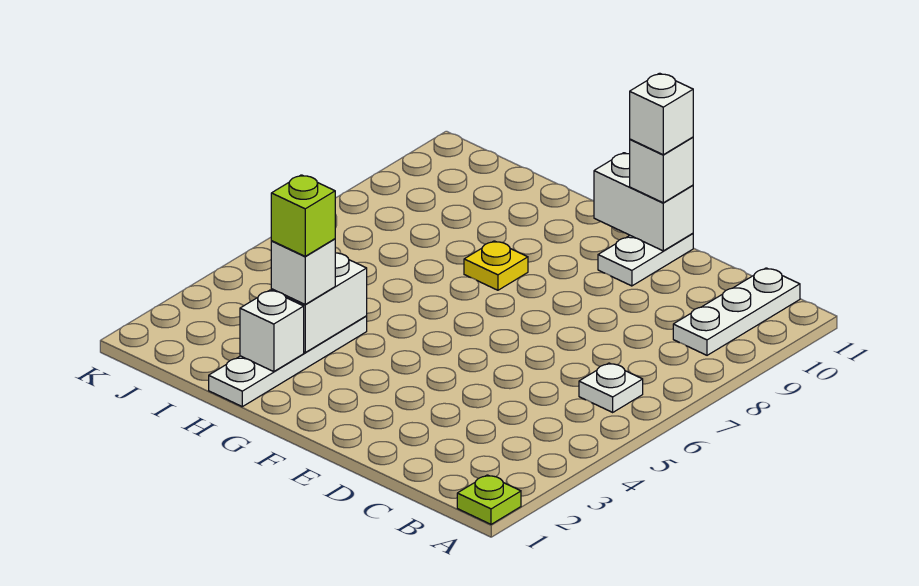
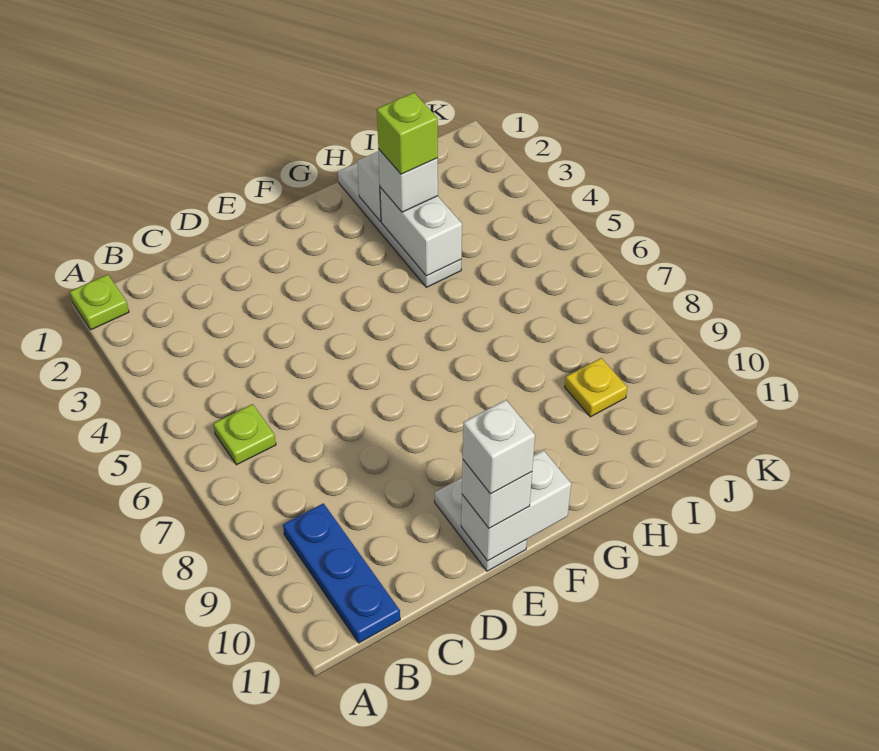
white plate B6 level 1 -> lime plate B6 level 1
white plate B9:B11 level 1 -> blue plate B9:B11 level 1
yellow plate G8 level 1 -> yellow plate I9 level 1

